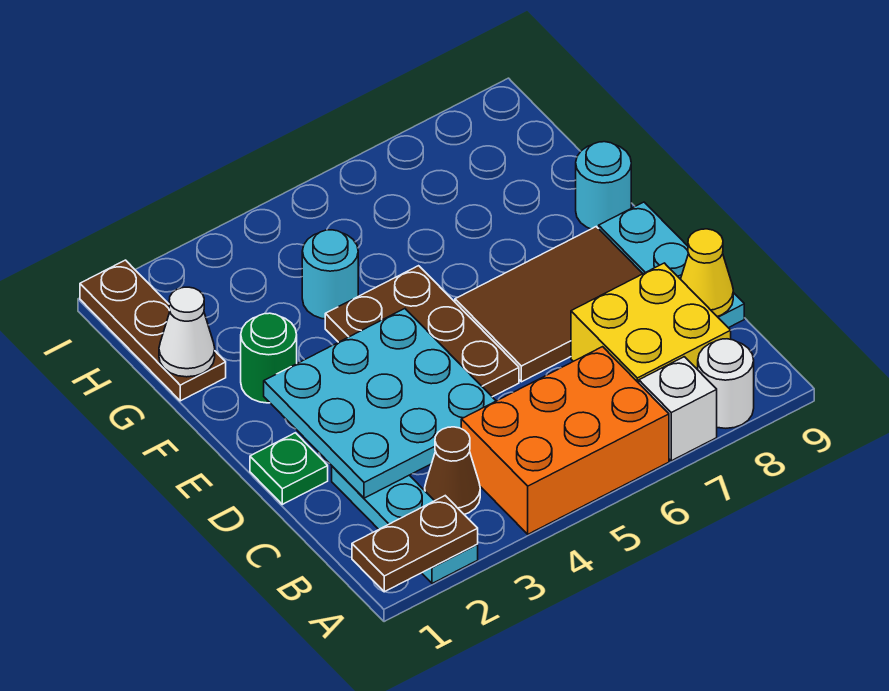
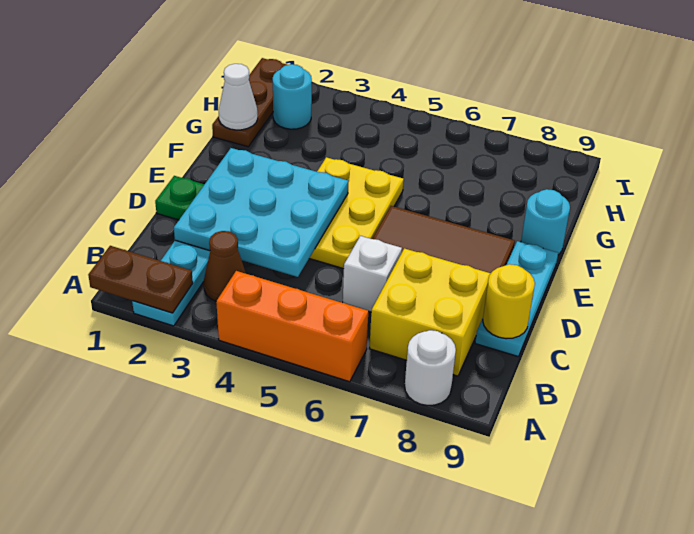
orange brick A4:B6 level 1 -> orange brick A4:A6 level 1
white brick A7 level 1 -> white brick C6 level 1
yellow cone C9 level 2 -> yellow round brick C9 level 2
brown plate D4:F5 level 1 -> yellow plate D4:F5 level 1
green round brick F2 level 1 -> none
cyan round brick G4 level 1 -> cyan round brick H2 level 1

